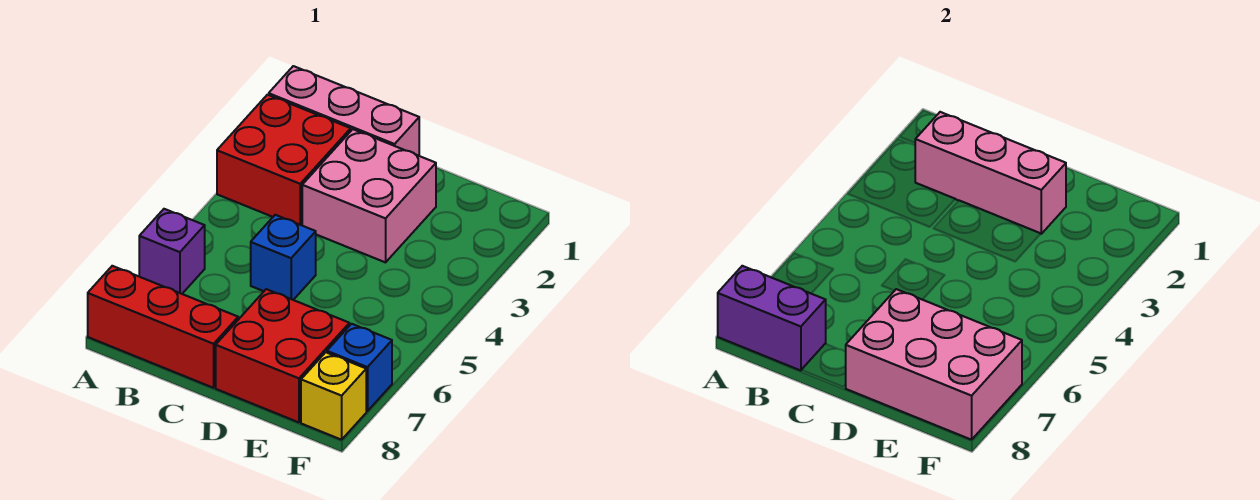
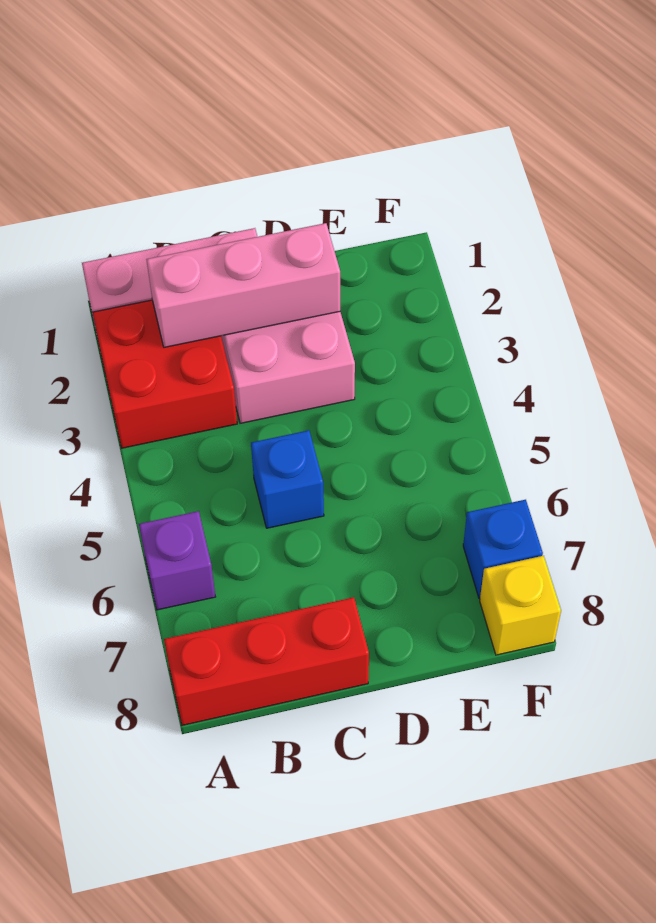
purple brick A8:B8 level 2 -> none
red brick D7:E8 level 1 -> none
pink brick D7:F8 level 2 -> none

